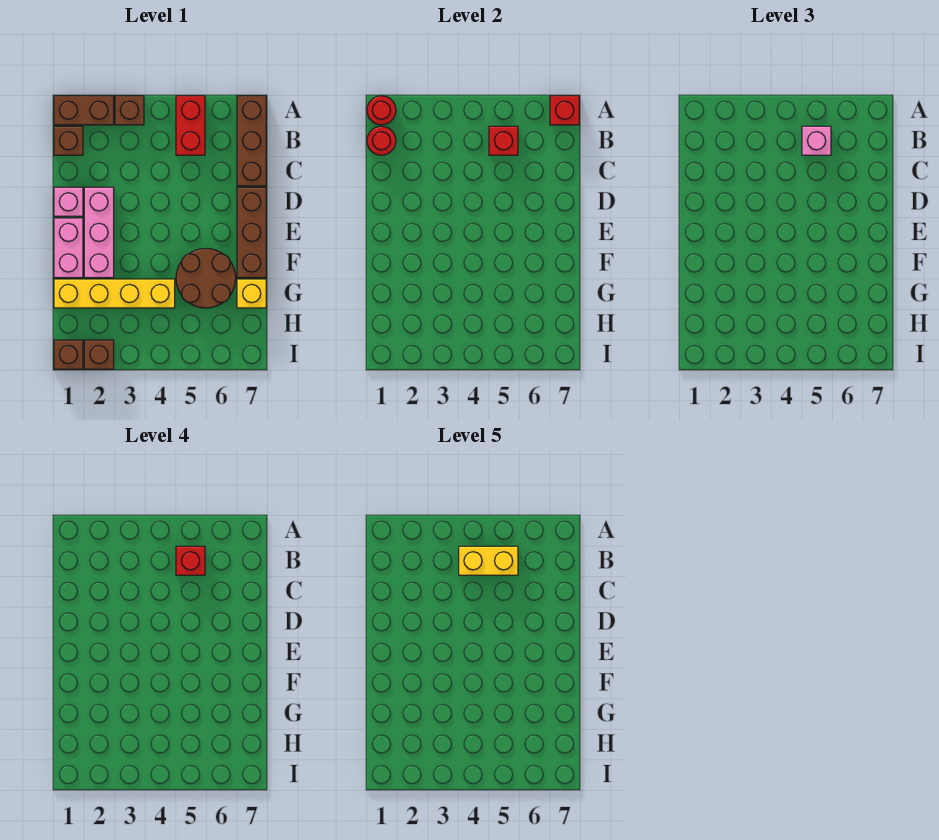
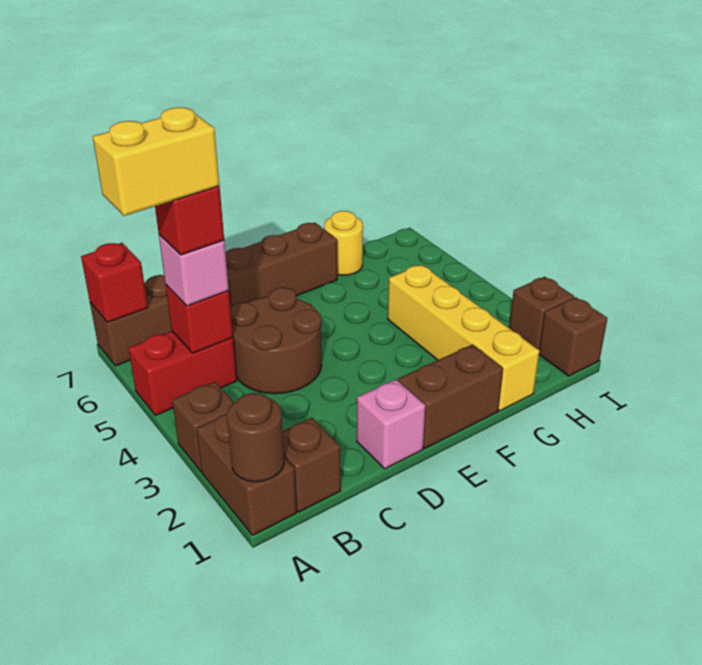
red round brick A1 level 2 -> brown round brick A1 level 2
red round brick B1 level 2 -> none
yellow brick B4:B5 level 5 -> yellow brick A5:B5 level 5
pink brick D2:F2 level 1 -> none
pink brick E1:F1 level 1 -> brown brick E1:F1 level 1
brown round brick F5:G6 level 1 -> brown round brick C4:D5 level 1
yellow brick G7 level 1 -> yellow round brick G7 level 1

